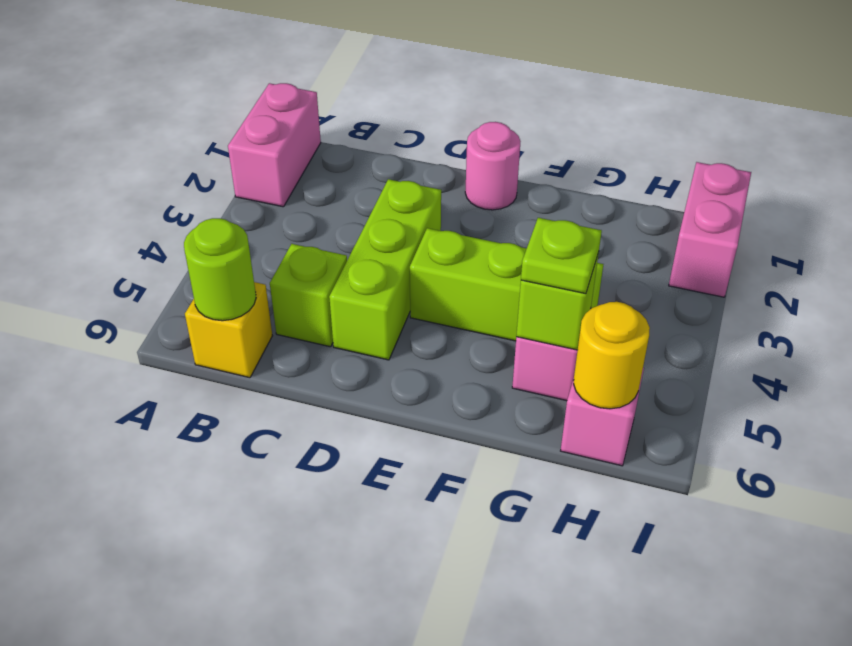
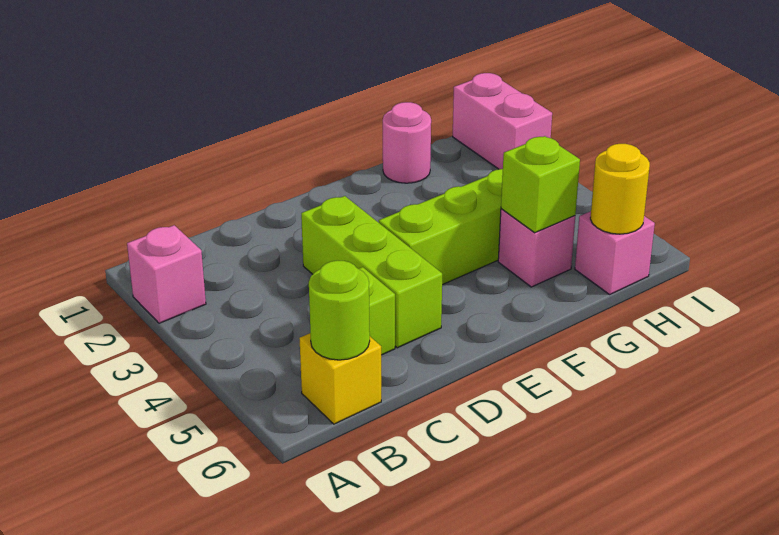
pink brick A1:A2 level 1 -> pink brick A2 level 1
pink round brick E1 level 1 -> pink round brick G1 level 1
lime plate G5 level 3 -> none

